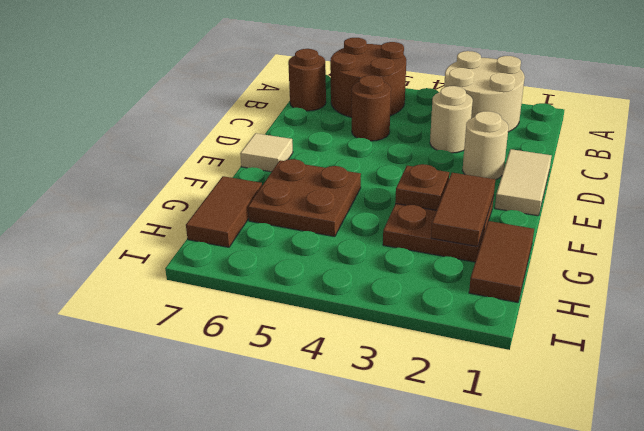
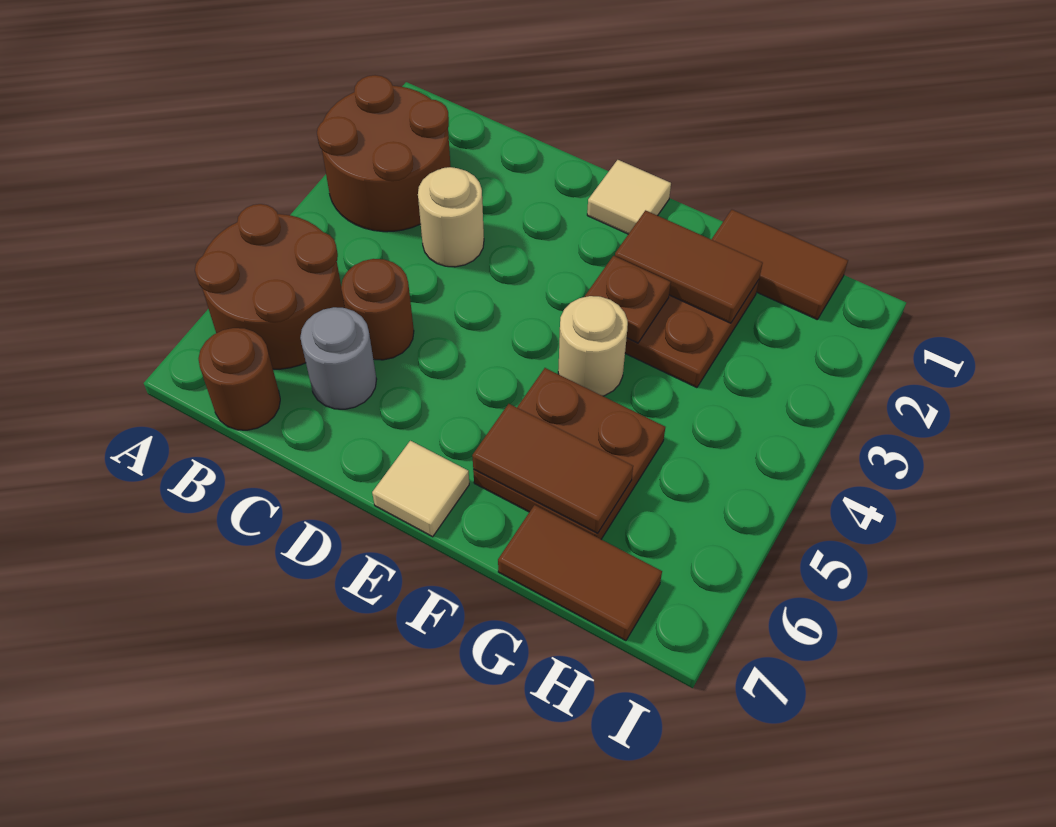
tan round brick A2:B3 level 1 -> brown round brick A2:B3 level 1
none -> grey round brick C6 level 1
tan tile D1:E1 level 1 -> tan tile E1 level 1
tan round brick D2 level 1 -> tan round brick F4 level 1
none -> brown tile F6:G6 level 2

